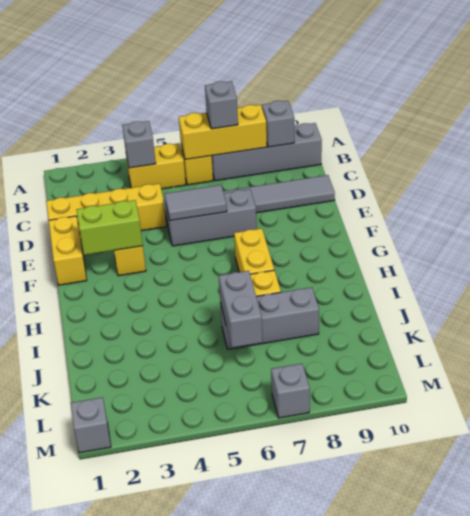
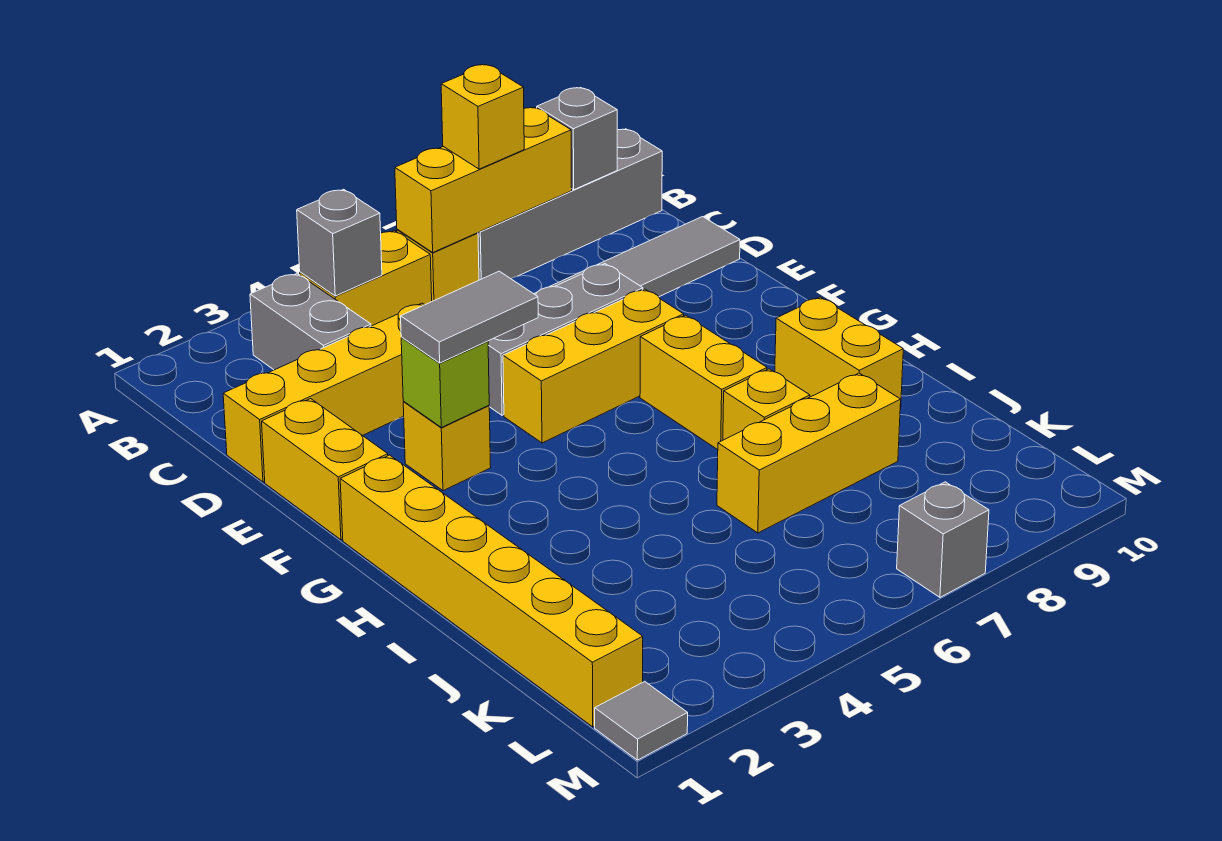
grey brick B7 level 3 -> yellow brick B7 level 3
grey tile E5:E6 level 2 -> grey tile F3:F4 level 3
lime brick F2:F3 level 2 -> lime brick F3 level 2
none -> yellow brick F5:F7 level 1
none -> yellow brick G1:L1 level 1
none -> yellow brick H9:I9 level 1
grey brick J6:J8 level 1 -> yellow brick J6:J8 level 1
grey brick J6:K6 level 2 -> grey brick B3:C3 level 1
grey brick M1 level 1 -> grey tile M1 level 1

